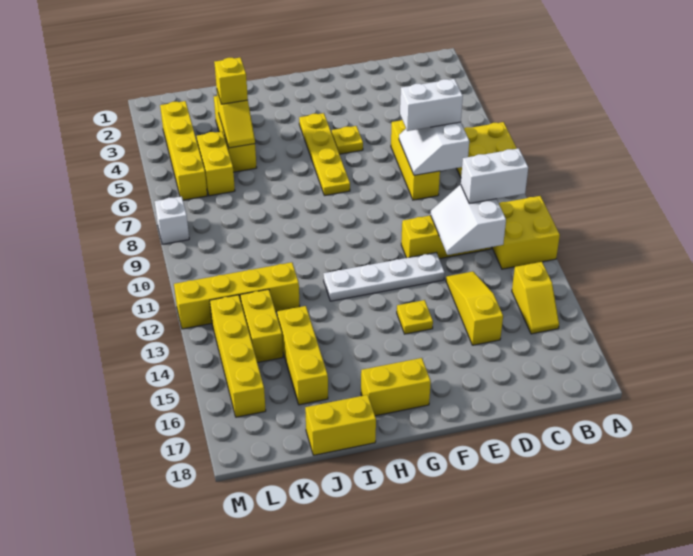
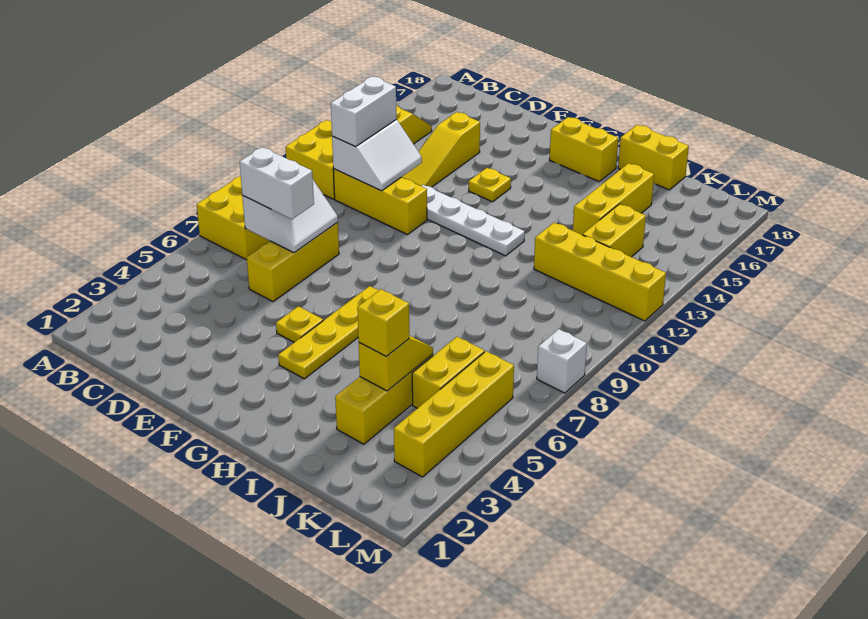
white brick B11:C11 level 3 -> white brick C11:C12 level 3
yellow brick L13:L16 level 1 -> none

